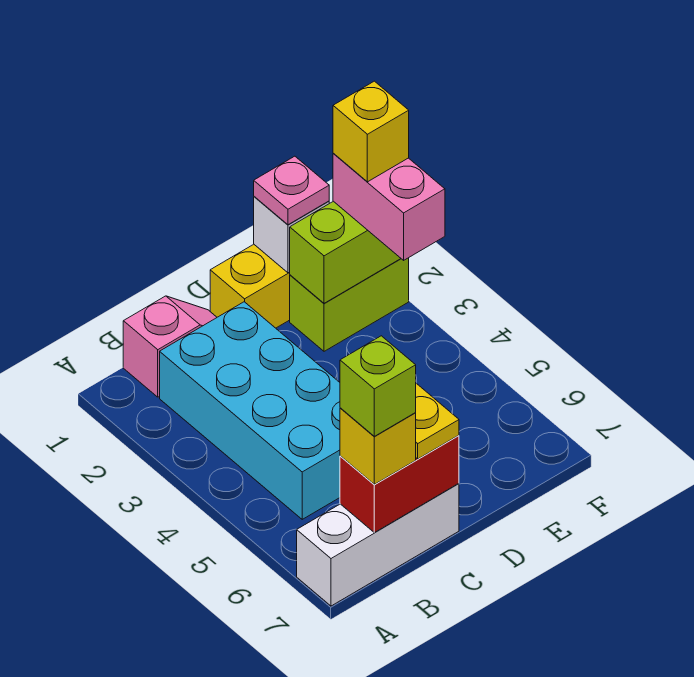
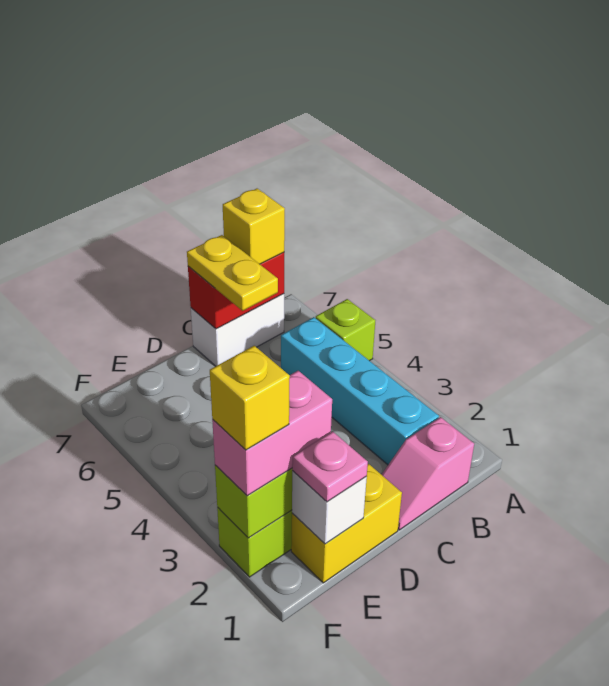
white brick A7:C7 level 1 -> white brick B7:C7 level 1
cyan brick B2:C5 level 1 -> cyan brick B2:B5 level 1
lime brick B7 level 4 -> lime brick A5 level 1
pink brick F2:F3 level 3 -> pink brick E2:F2 level 3

